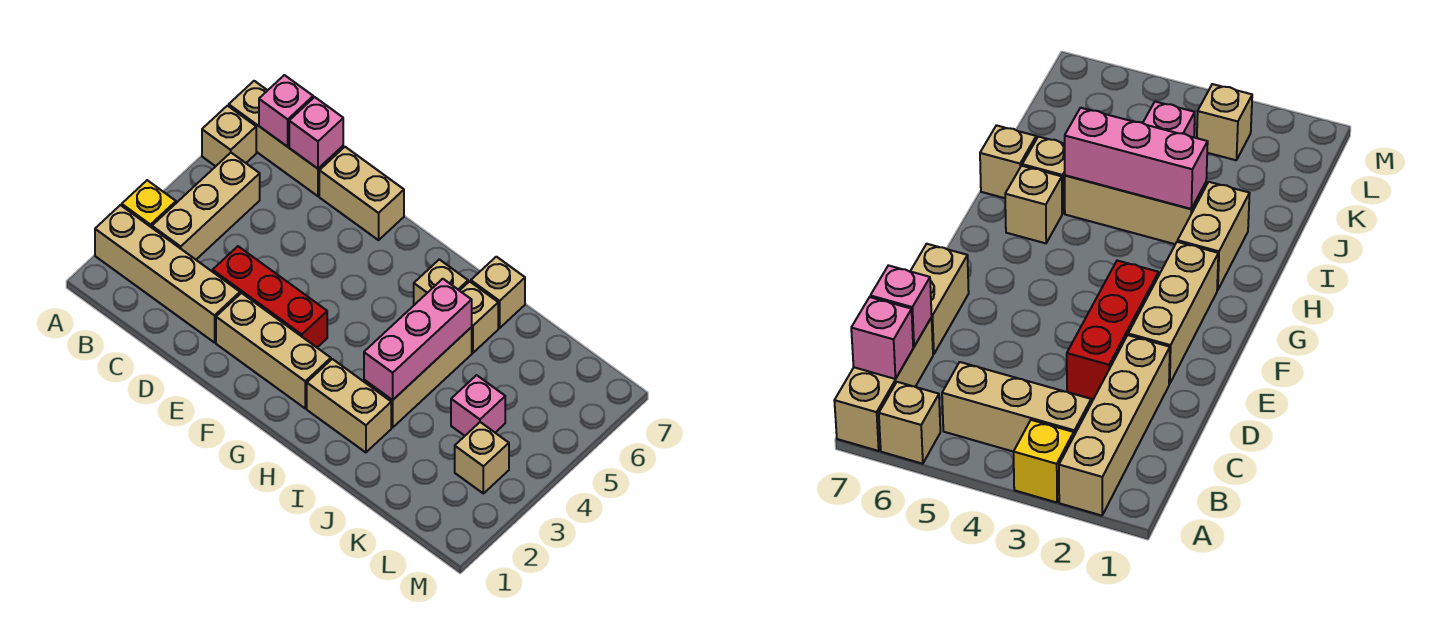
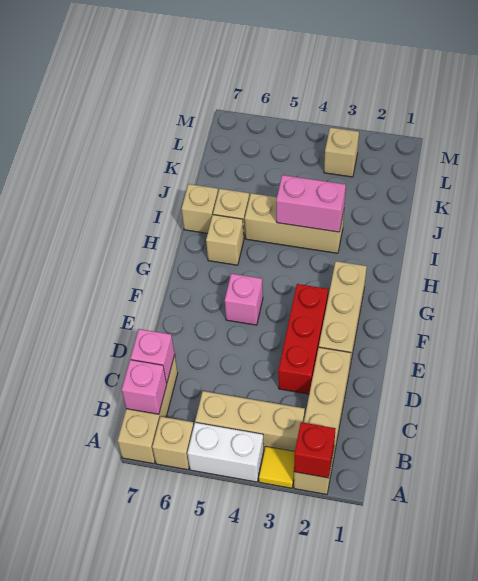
none -> red brick A2 level 2
yellow brick A3 level 1 -> yellow tile A3 level 1
none -> white brick A4:A5 level 1
tan brick D7:E7 level 1 -> none
tan brick H2:I2 level 1 -> none
pink brick I3:I5 level 2 -> pink brick I3:I4 level 2
pink brick K4 level 1 -> pink brick F5 level 1

